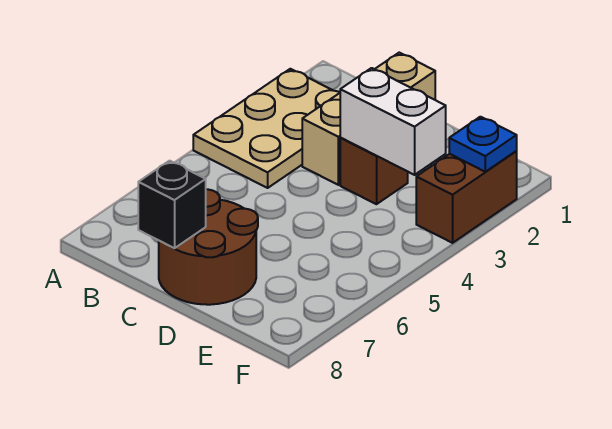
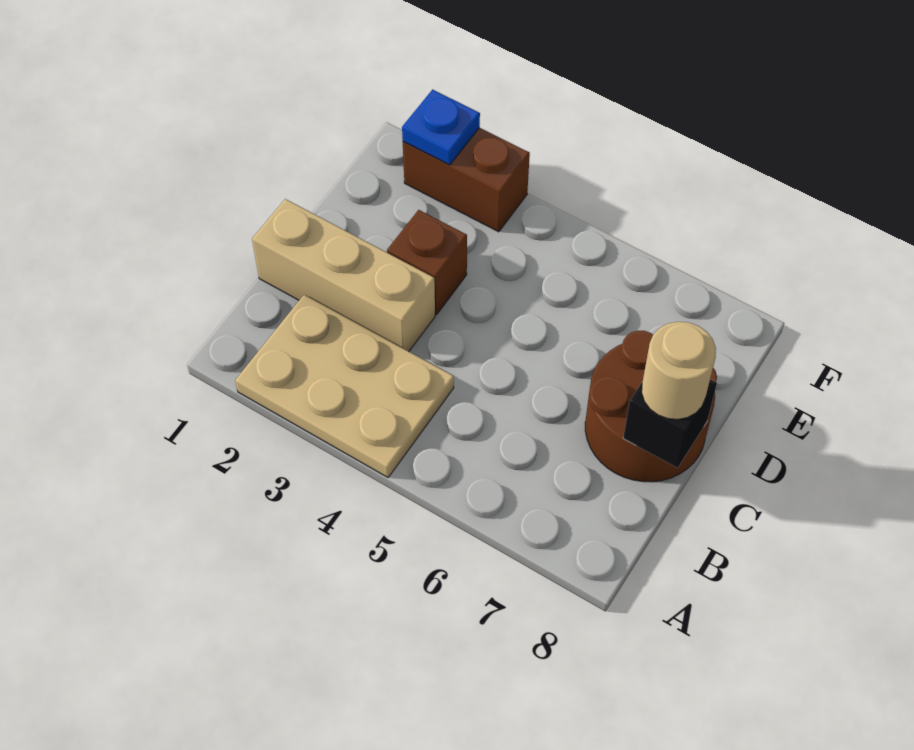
none -> tan round brick C8 level 3
white brick D3:E3 level 2 -> none

